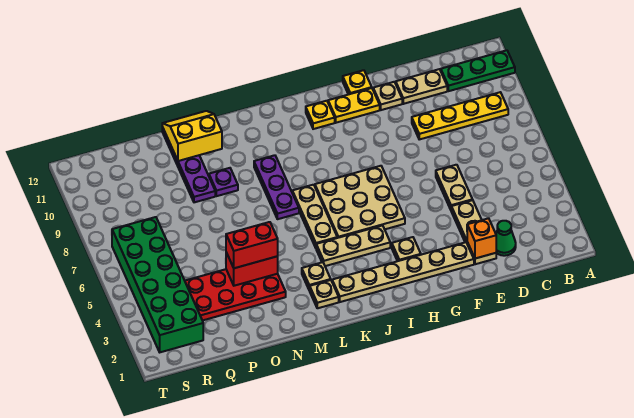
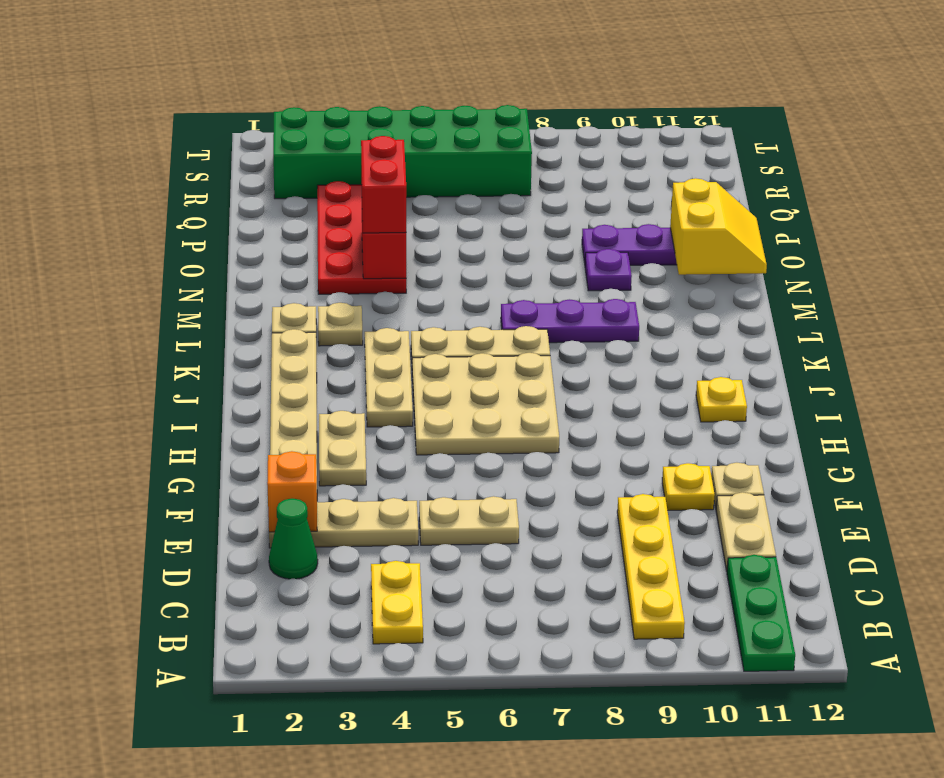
yellow plate G11:H11 level 1 -> yellow plate B4:C4 level 1
yellow plate G12 level 1 -> yellow plate F10 level 1
tan plate H3 level 1 -> tan plate G3:H3 level 1

